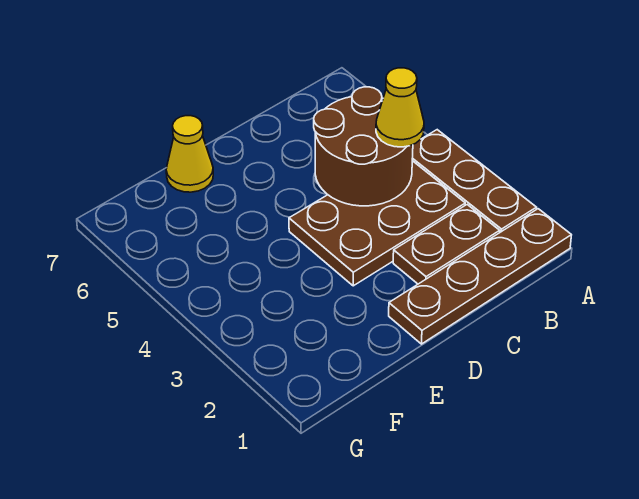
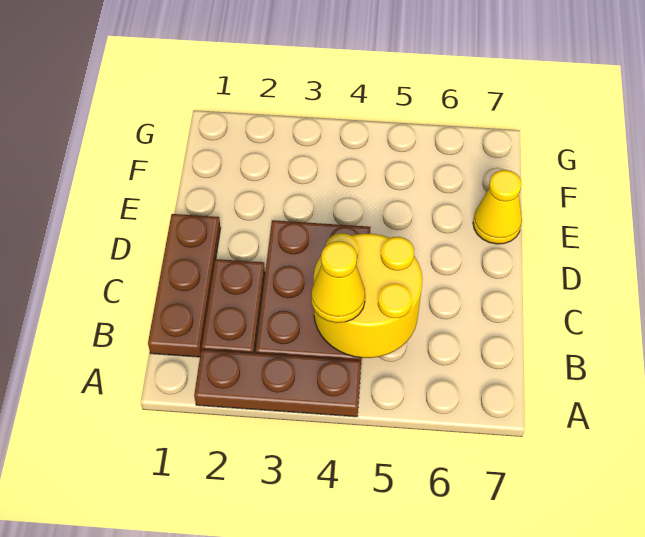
brown plate A1:D1 level 1 -> brown plate B1:D1 level 1
brown round brick B4:C5 level 2 -> yellow round brick B4:C5 level 2

